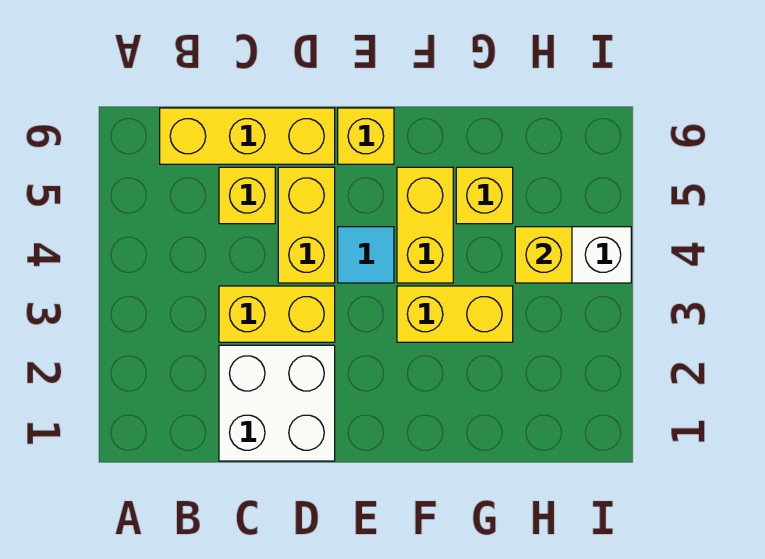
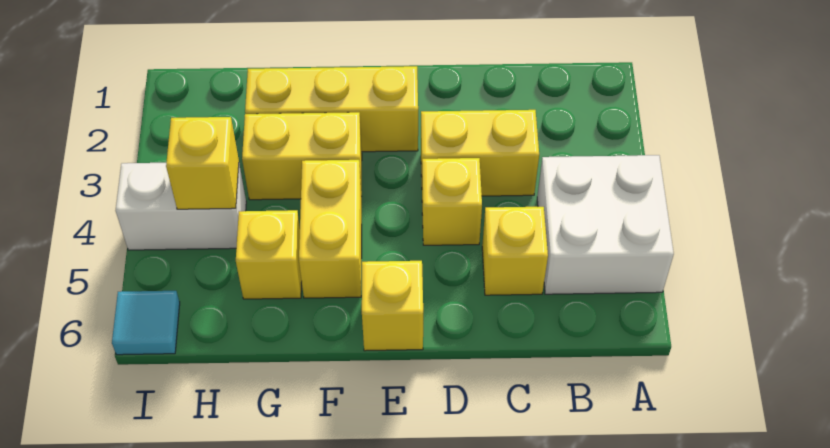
yellow brick B6:D6 level 1 -> yellow brick E2:G2 level 1
white brick C1:D2 level 1 -> white brick A4:B5 level 1
yellow brick D4:D5 level 1 -> yellow brick D4 level 1
cyan tile E4 level 1 -> cyan tile I6 level 1

